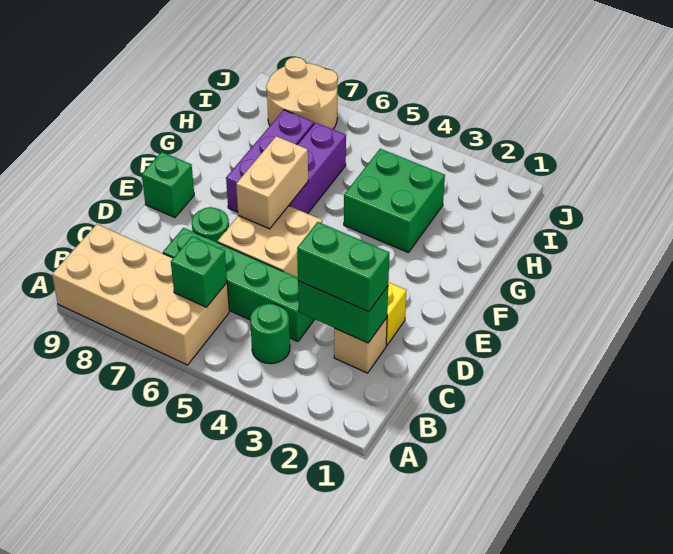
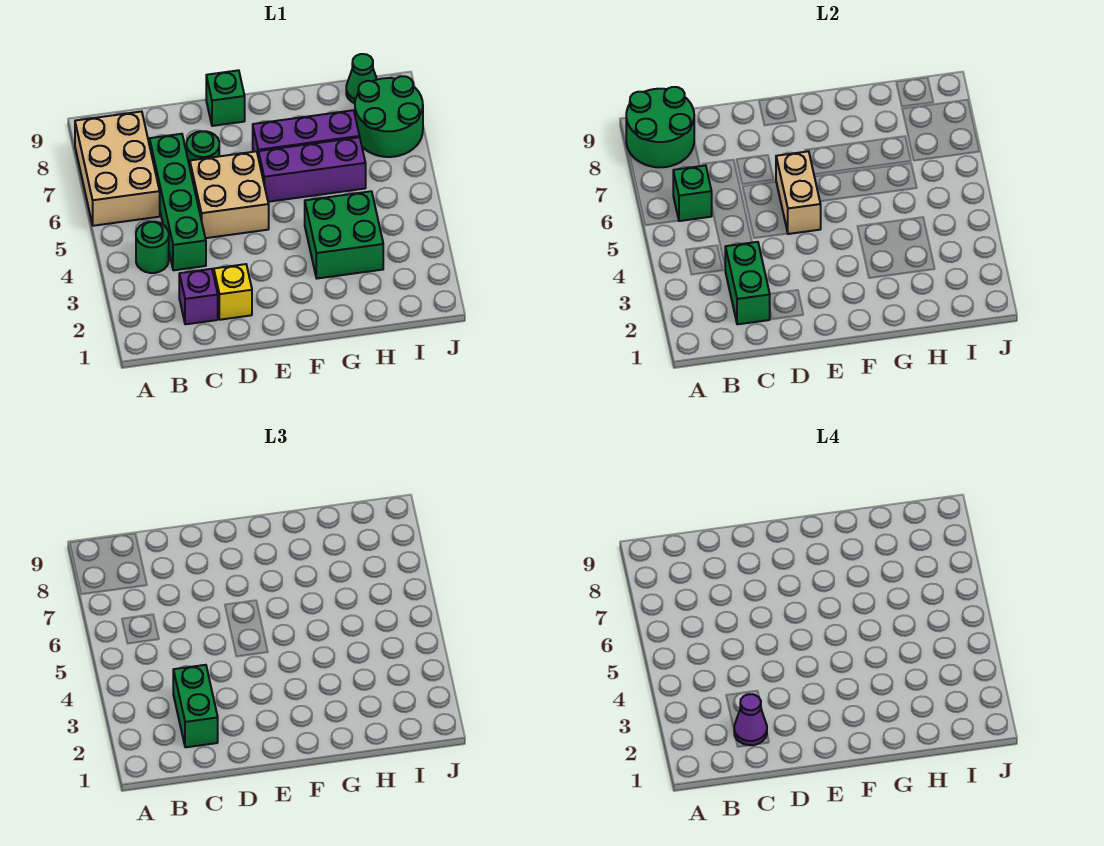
tan brick A6:B9 level 1 -> tan brick A6:B8 level 1
none -> green round brick A8:B9 level 2
tan brick C2 level 1 -> purple brick C2 level 1
none -> purple cone C2 level 4
tan brick E6:F6 level 2 -> tan brick E5:E6 level 2
tan round brick I7:J8 level 1 -> green round brick I7:J8 level 1
none -> green cone I9 level 1

